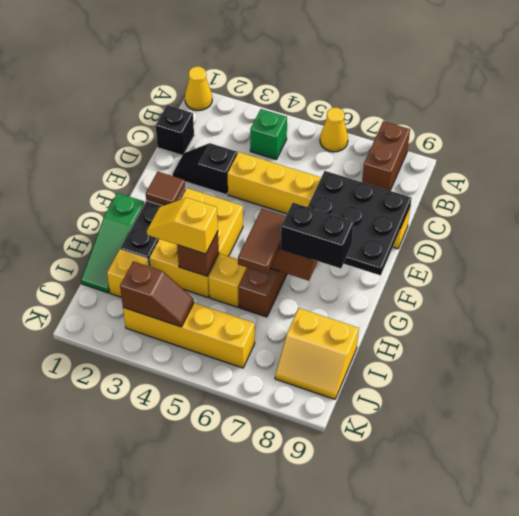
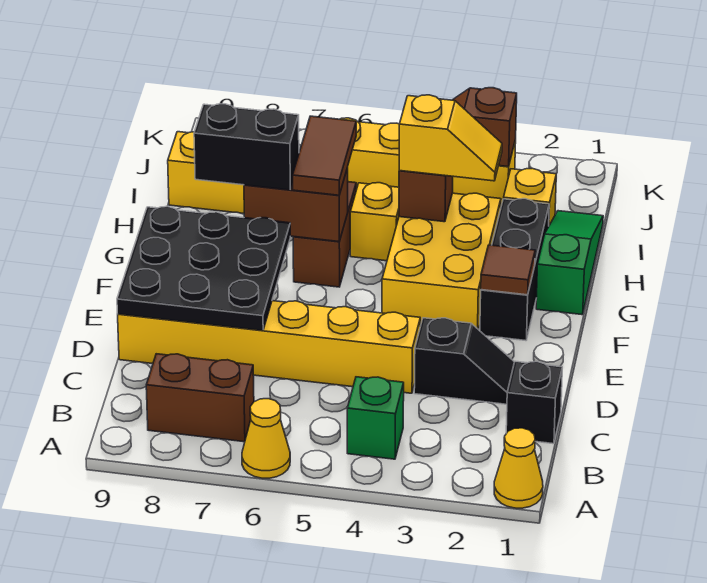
brown brick A8:B8 level 1 -> brown brick B7:B8 level 1

